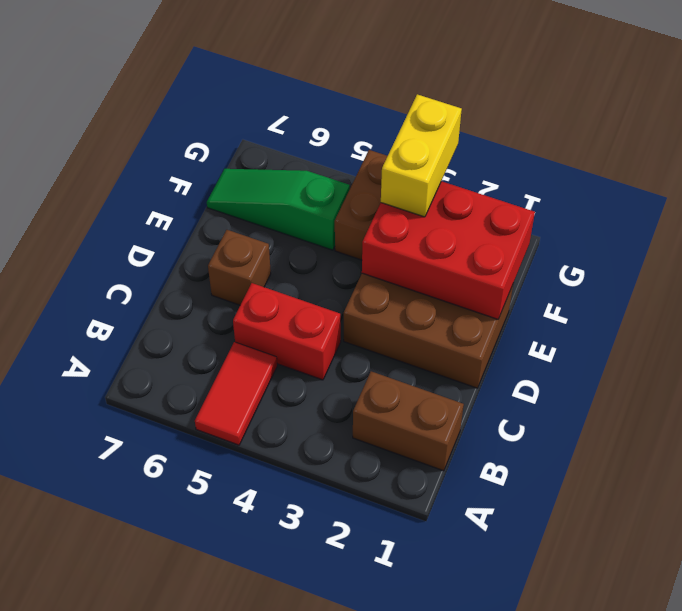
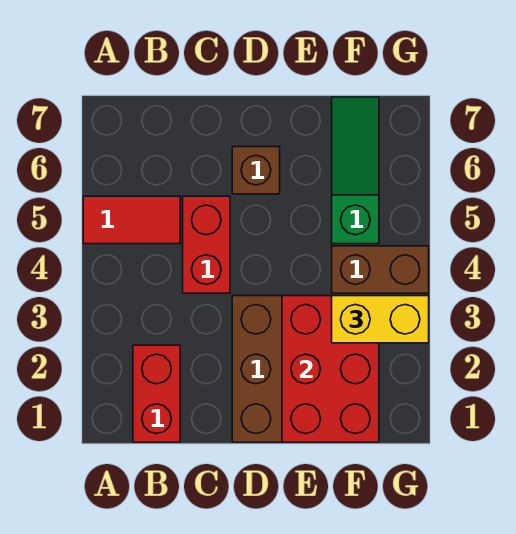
brown brick B1:B2 level 1 -> red brick B1:B2 level 1

